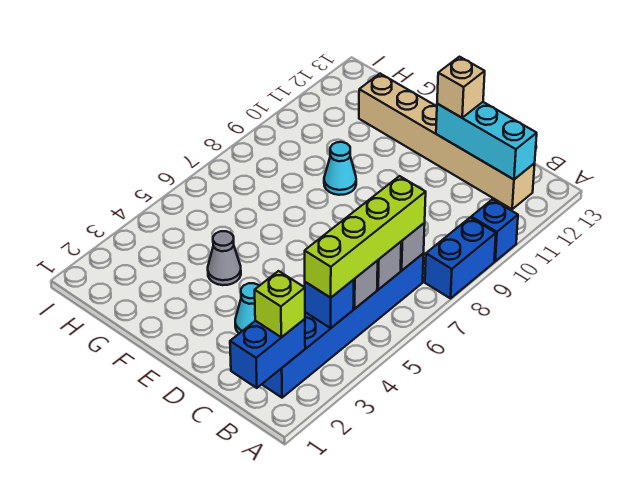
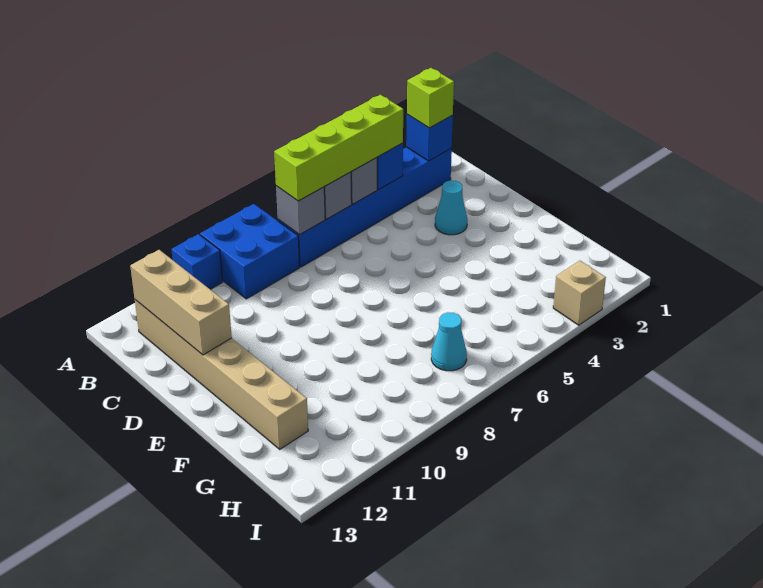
blue brick A8:A9 level 1 -> blue brick A8:B9 level 1
blue brick B1:B2 level 2 -> blue brick B2 level 2
cyan brick B12:D12 level 2 -> tan brick B12:D12 level 2
tan brick D12 level 3 -> tan brick I3 level 1
grey cone F4 level 1 -> none
cyan cone F9 level 1 -> cyan cone H7 level 1

